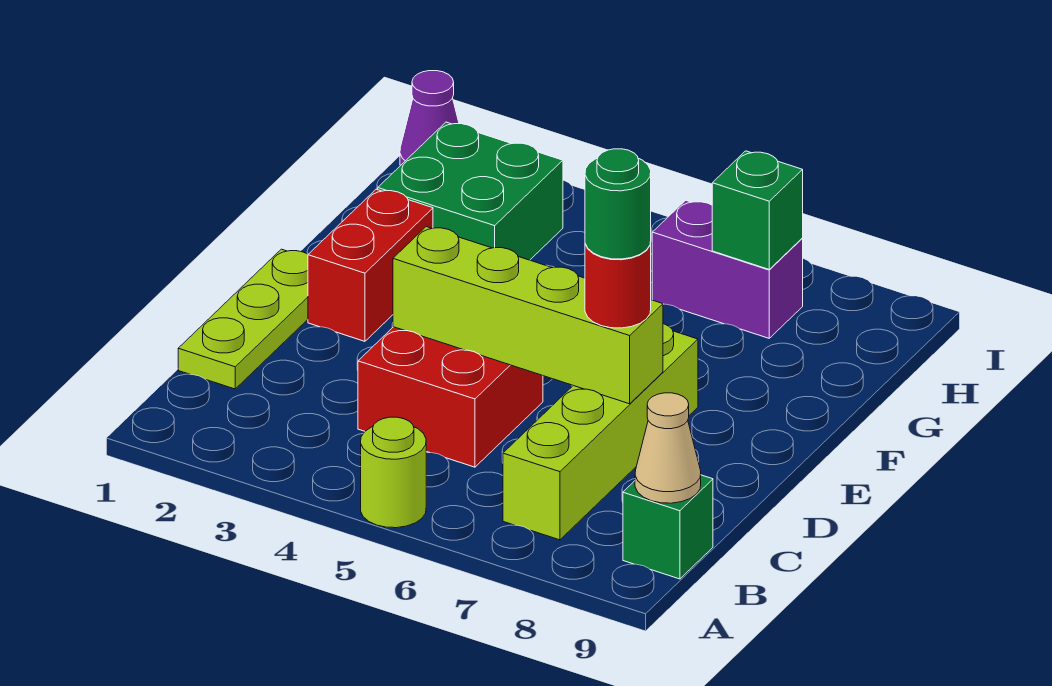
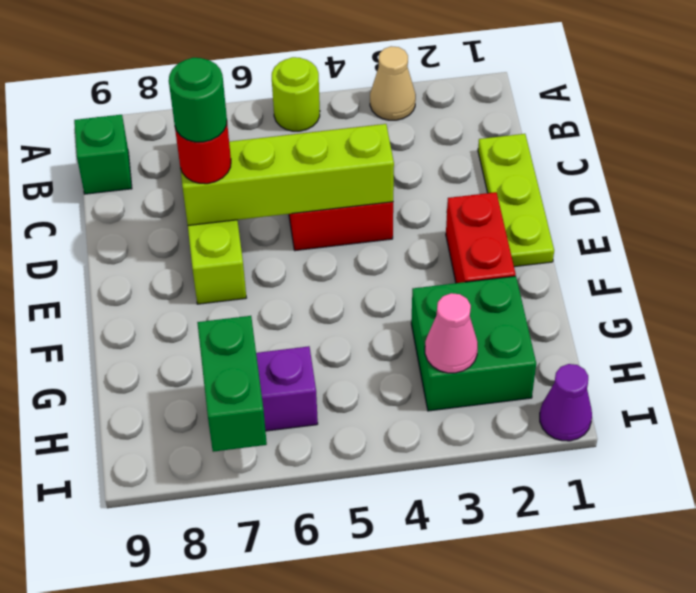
tan cone B9 level 2 -> tan cone A3 level 1
none -> pink cone H3 level 2
green brick H7 level 2 -> green brick H7:I7 level 2

